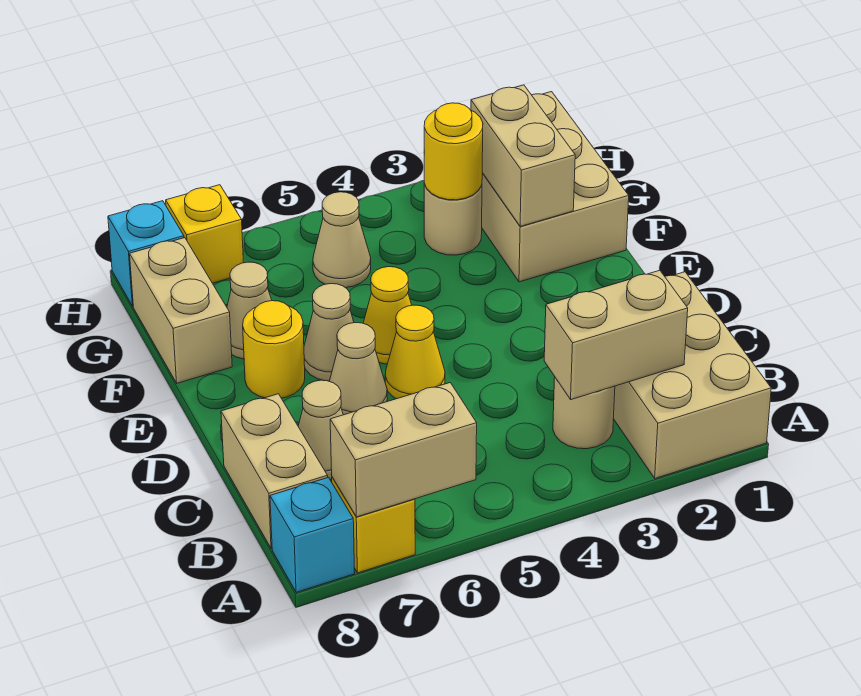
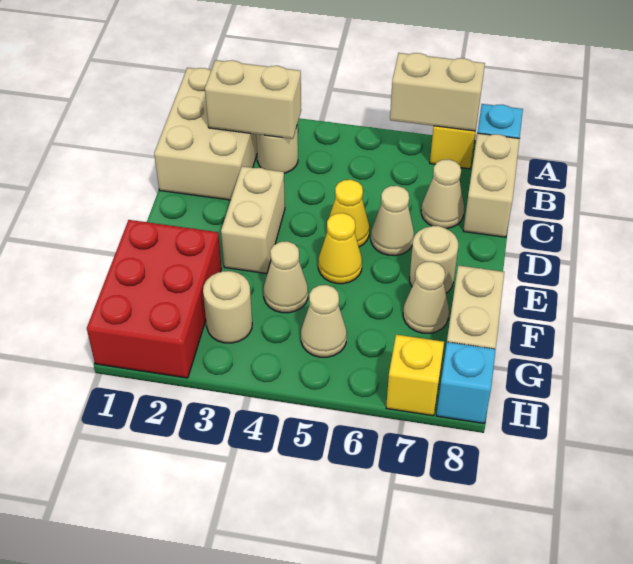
tan cone E6 level 1 -> tan cone F4 level 1
yellow round brick E7 level 1 -> tan round brick E7 level 1
tan brick F1:H2 level 1 -> red brick F1:H2 level 1
tan brick F2:G2 level 2 -> tan brick D3:E3 level 1
yellow round brick G3 level 2 -> none

